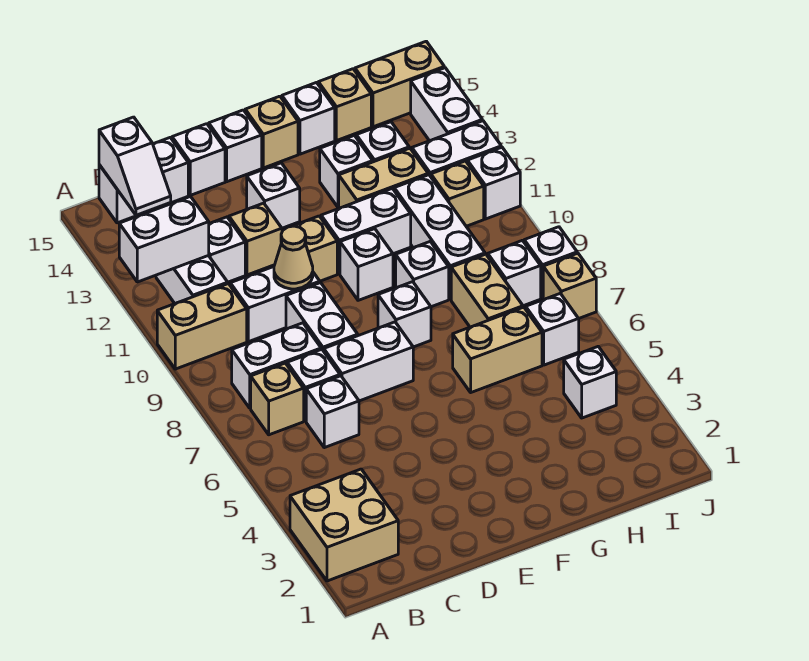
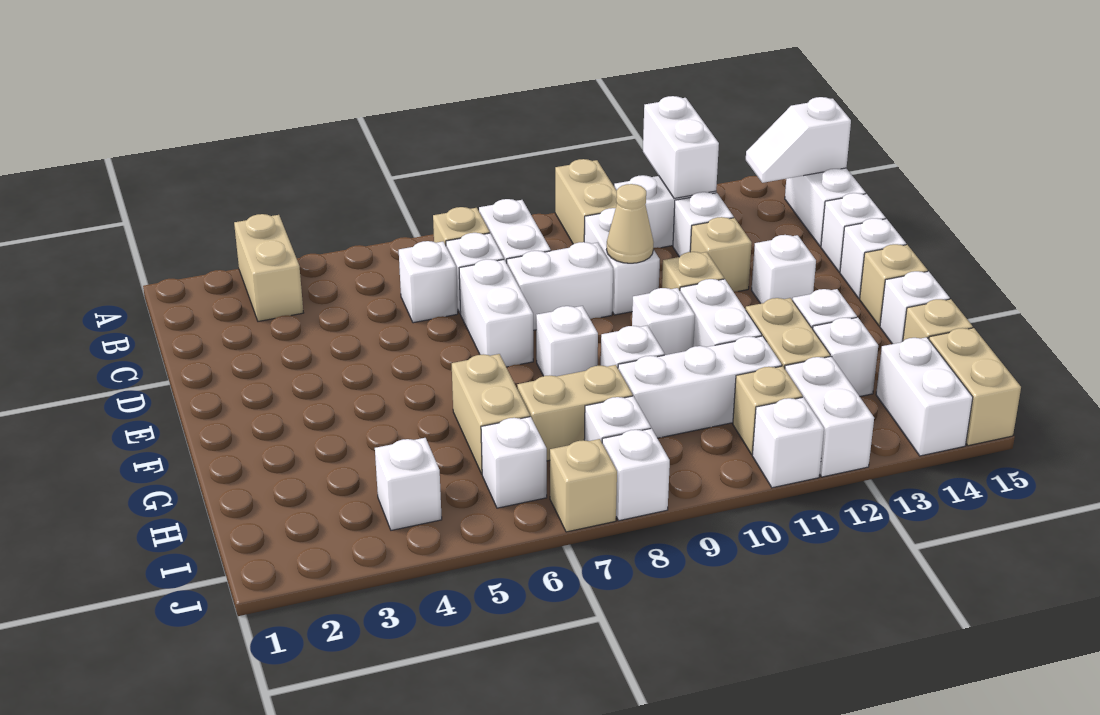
tan brick A2:B3 level 1 -> tan brick A3:B3 level 1
white brick J13:J14 level 1 -> white brick I14:J14 level 1

